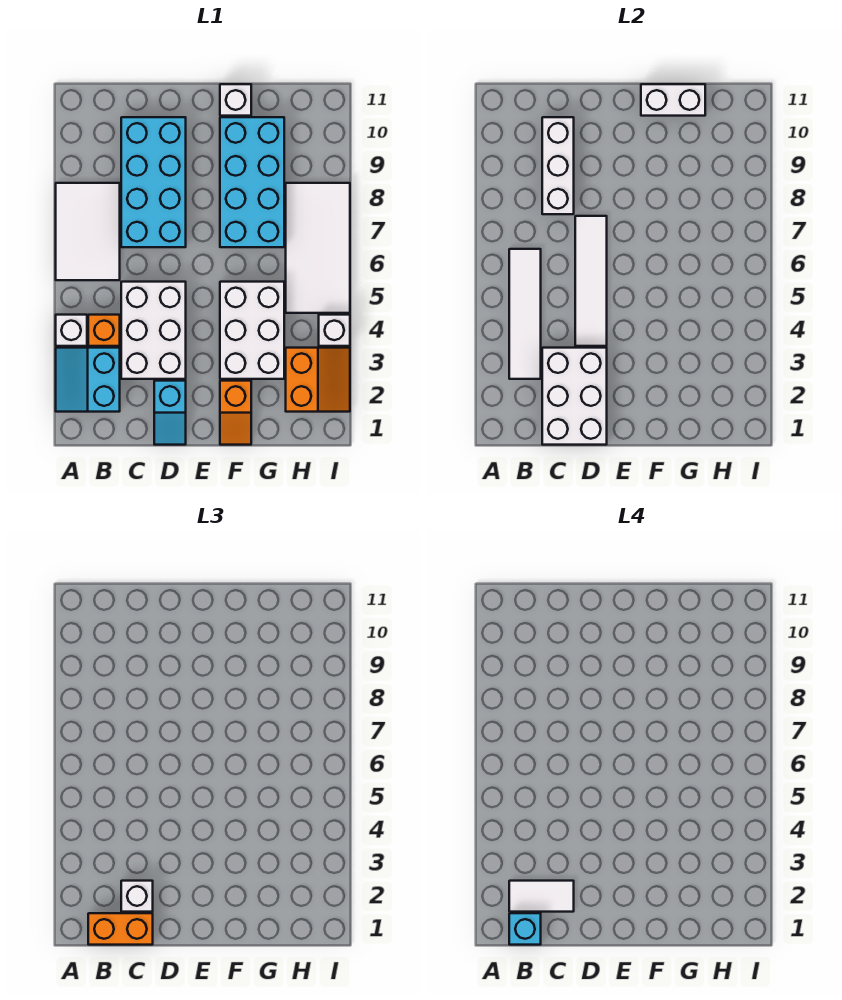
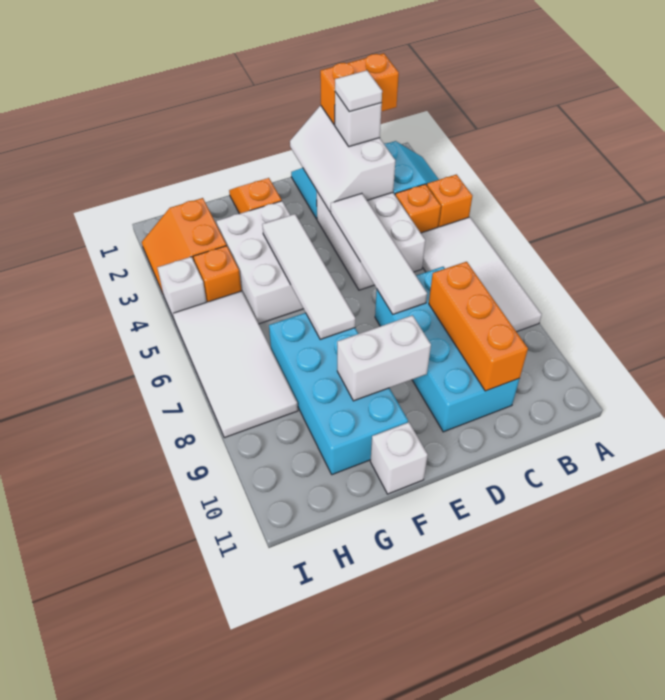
white brick A4 level 1 -> orange brick A4 level 1
white tile A6:B8 level 1 -> white tile A5:B8 level 1
cyan brick B1 level 4 -> none
white tile B2:C2 level 4 -> white tile C2 level 4
white tile B3:B6 level 2 -> white tile F4:F7 level 2
white brick C1:D3 level 2 -> white slope C1:D3 level 2 top C
white brick C8:C10 level 2 -> orange brick C8:C10 level 2
white brick F11:G11 level 2 -> white brick E9:F9 level 2
none -> orange brick H4 level 1

